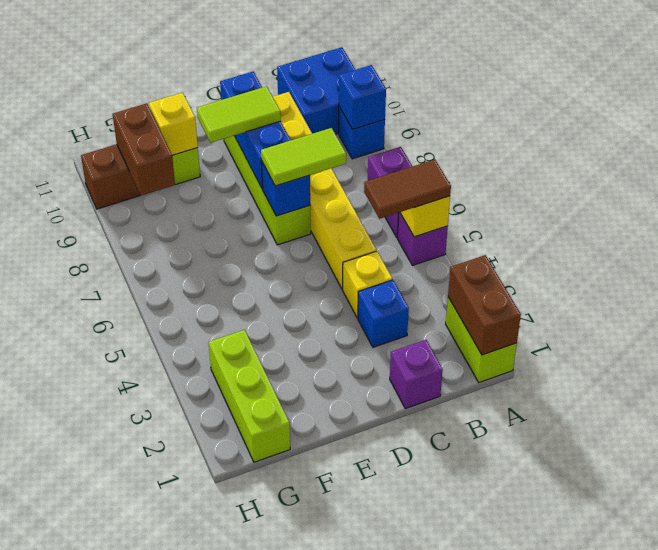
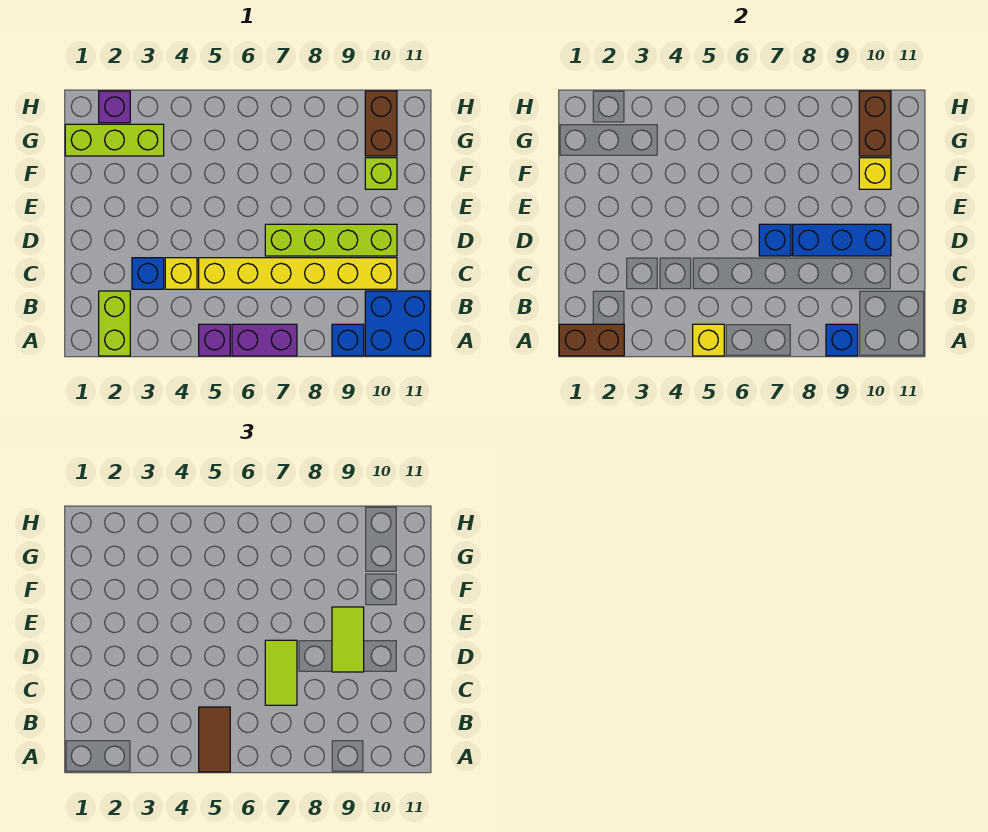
lime brick A1:A2 level 1 -> lime brick A2:B2 level 1
purple brick C1 level 1 -> purple brick H2 level 1
brown brick G9:G10 level 2 -> brown brick G10:H10 level 2

